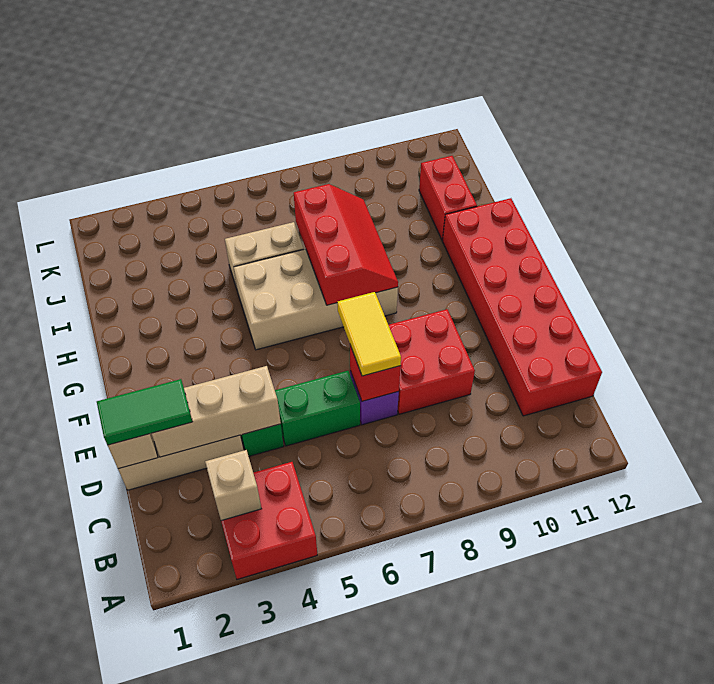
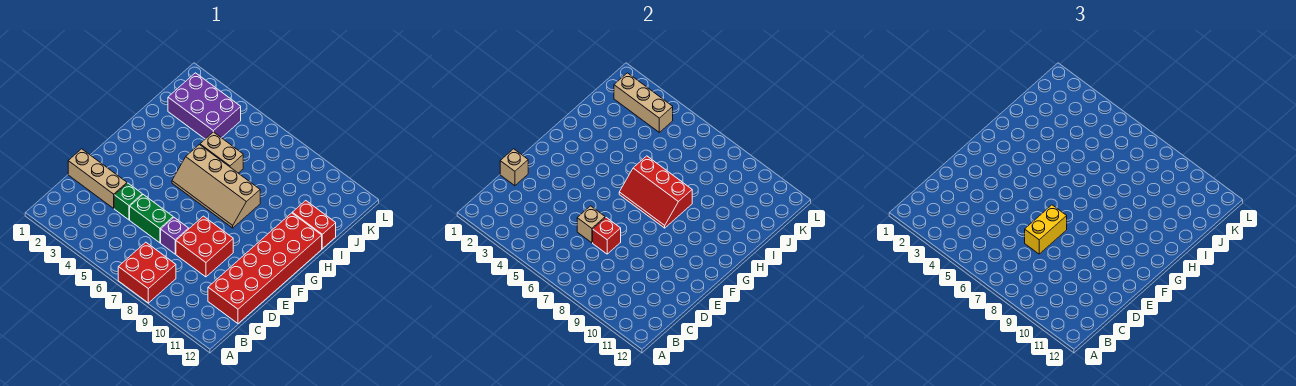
red brick A3:B4 level 1 -> red brick A7:B8 level 1
tan brick B3 level 2 -> tan brick D6 level 2
green tile D1:D2 level 3 -> none
tan brick D2:D4 level 2 -> tan brick K2:K4 level 2
yellow tile D7:E7 level 3 -> yellow brick D7:E7 level 3
tan brick G5:H8 level 1 -> tan slope G5:H8 level 1 top H
red slope G7:I8 level 2 top 7 -> red slope G6:H8 level 2 top H
red brick I11:J11 level 1 -> red brick I11:I12 level 1
none -> purple brick J2:K4 level 1

